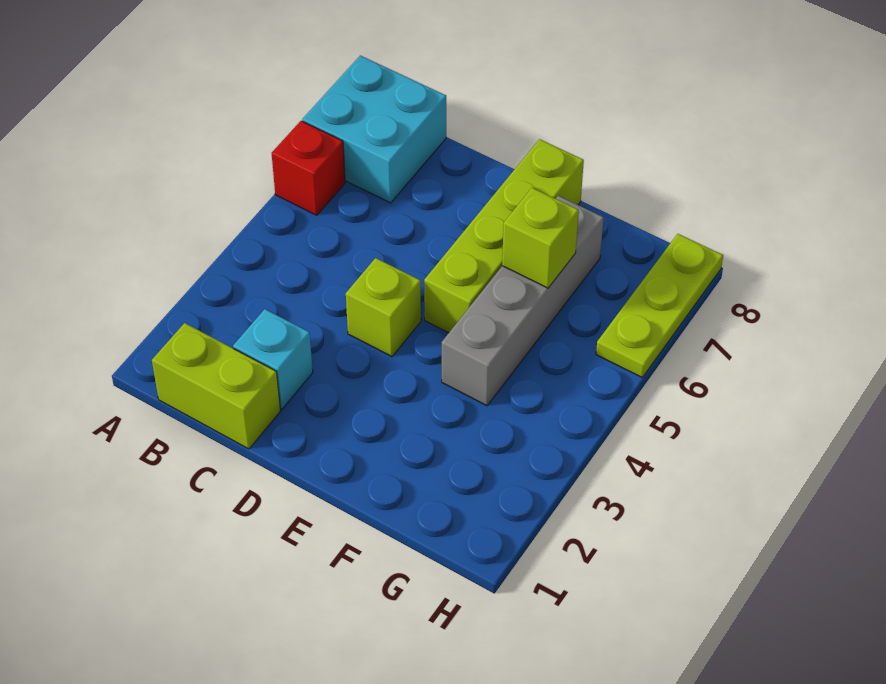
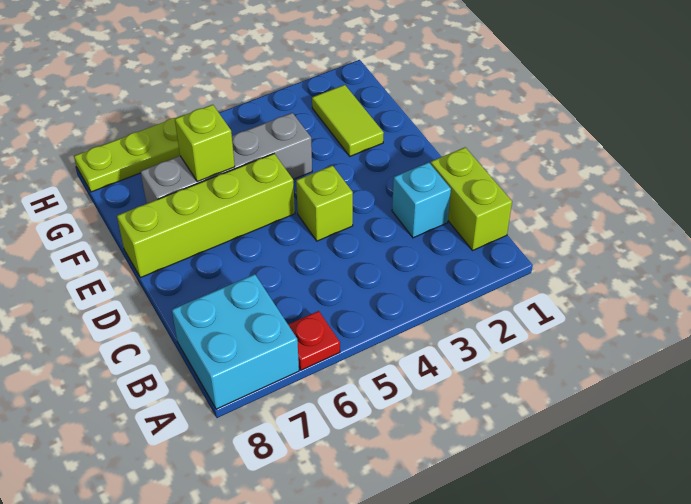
red brick A6 level 1 -> red plate A6 level 1
none -> lime tile F2:G2 level 1

